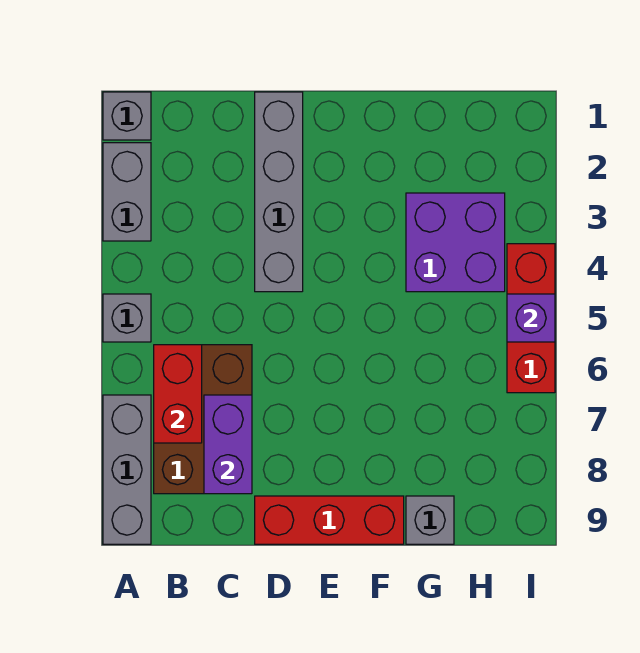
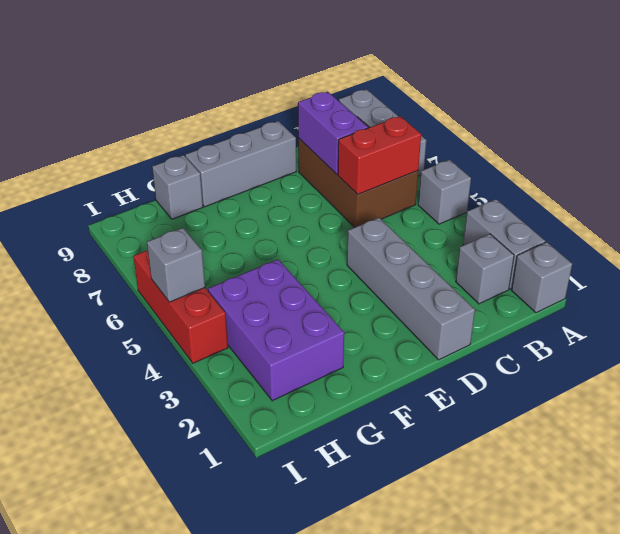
none -> grey brick B2 level 1
red brick B6:B7 level 2 -> red brick B6:C6 level 2
red brick D9:F9 level 1 -> grey brick D9:F9 level 1
purple brick G3:H4 level 1 -> purple brick G2:H4 level 1
purple brick I5 level 2 -> grey brick I5 level 2

